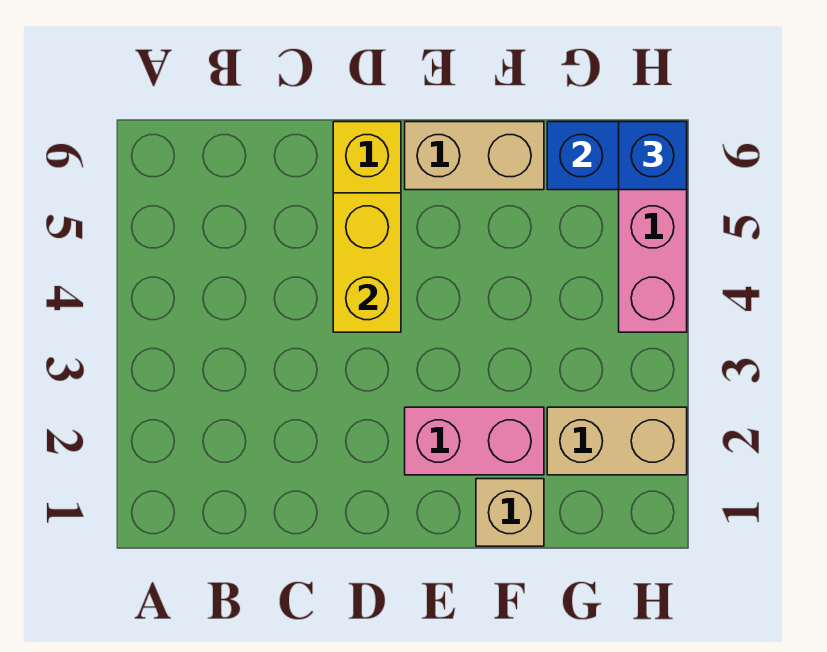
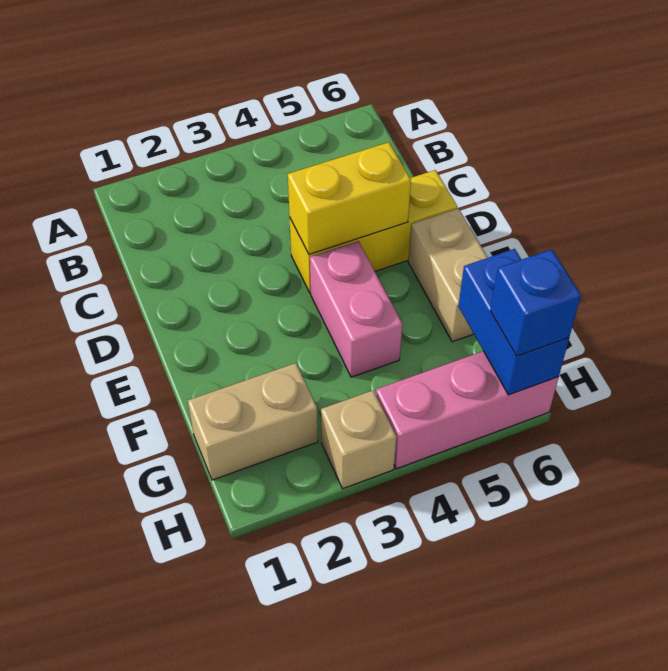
pink brick E2:F2 level 1 -> pink brick E4:F4 level 1
tan brick F1 level 1 -> tan brick H3 level 1
tan brick G2:H2 level 1 -> tan brick G1:G2 level 1

